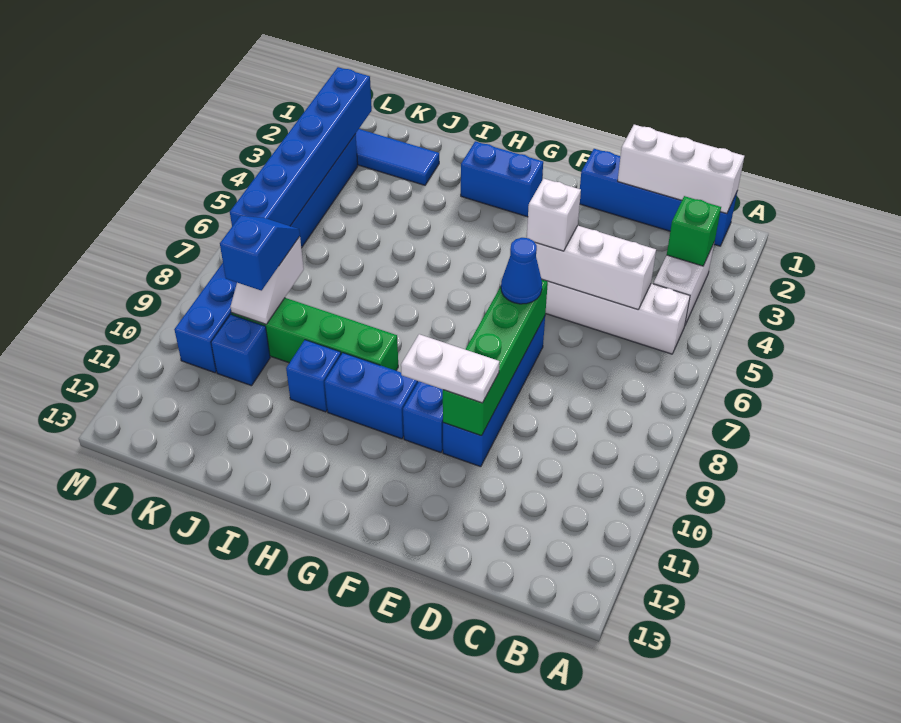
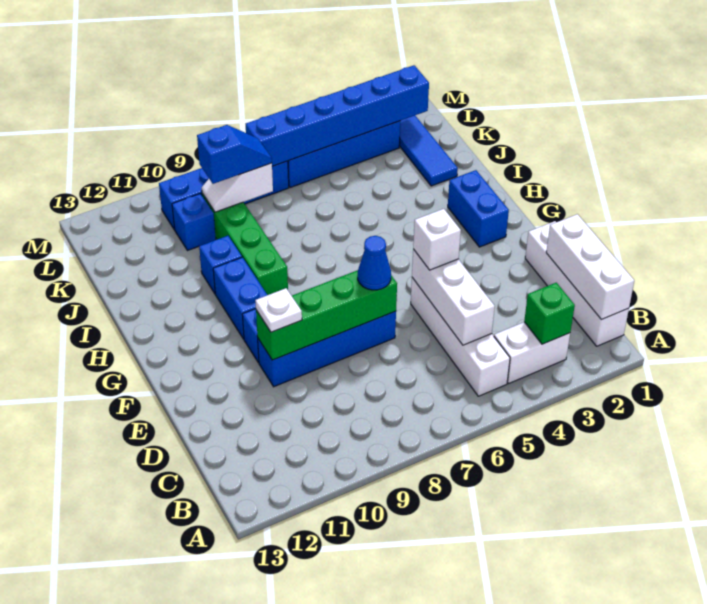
blue brick B1:E1 level 1 -> white brick B1:E1 level 1
white plate E10:F10 level 3 -> white plate E10 level 3

